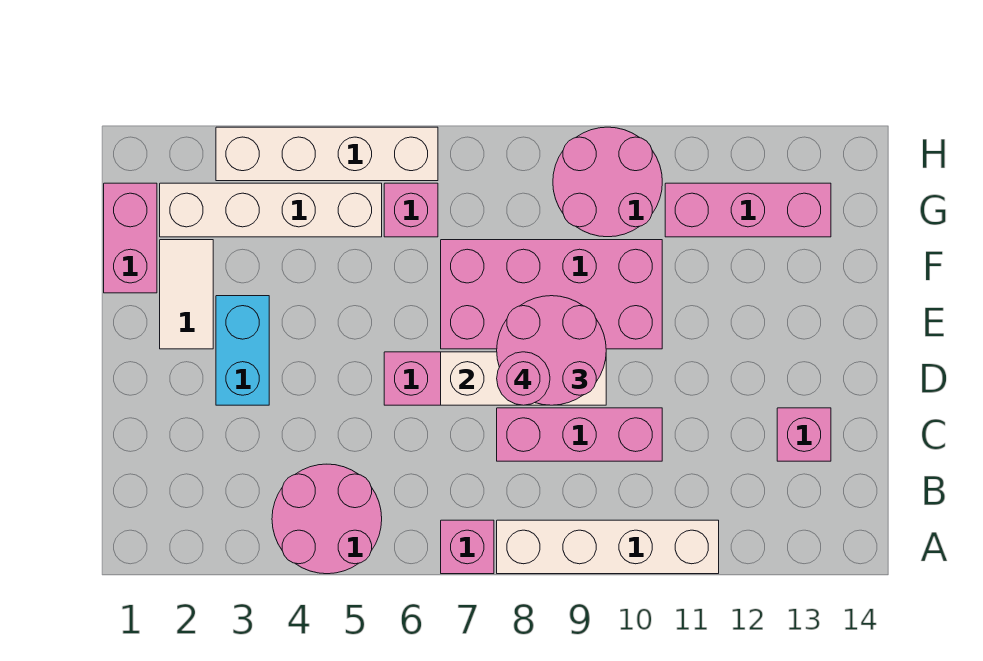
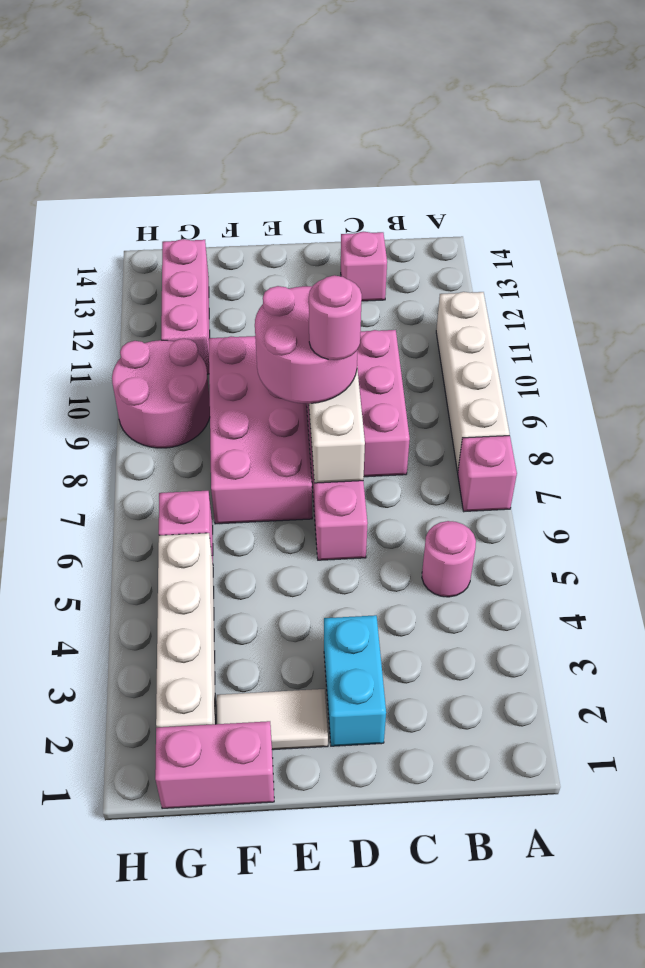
pink round brick A4:B5 level 1 -> pink round brick B5 level 1
cyan brick D3:E3 level 1 -> cyan brick D2:D3 level 1
white brick H3:H6 level 1 -> none

